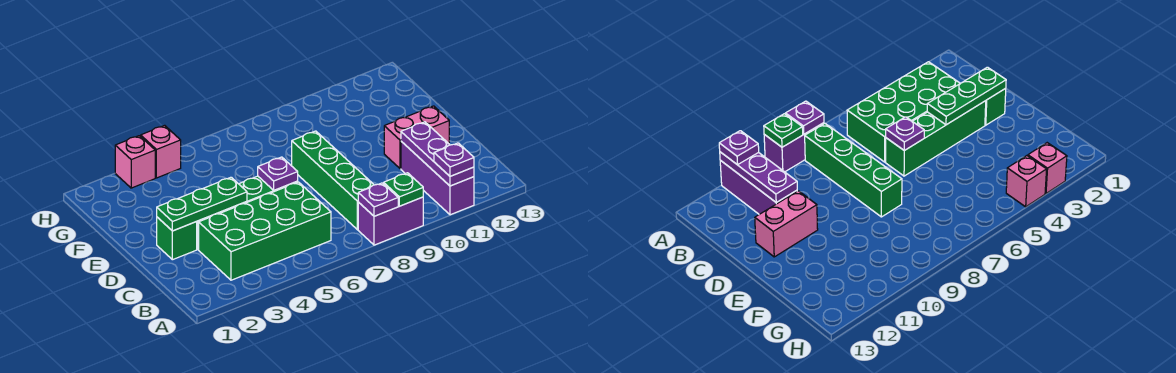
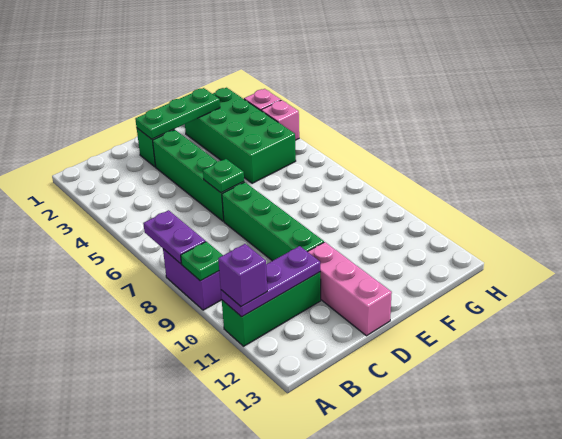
purple plate A8 level 2 -> purple plate A7:A8 level 2
purple brick A11:C11 level 1 -> green brick A11:C11 level 1
purple plate A11 level 3 -> purple brick A11 level 3
green brick B3:C6 level 1 -> green brick F2:G5 level 1
green brick B8:E8 level 1 -> green brick D7:D10 level 1
green plate D2:D4 level 2 -> green plate D2:F2 level 2
purple plate D6 level 2 -> green plate D6 level 2
pink brick D11:D12 level 1 -> pink brick D11:D13 level 1

